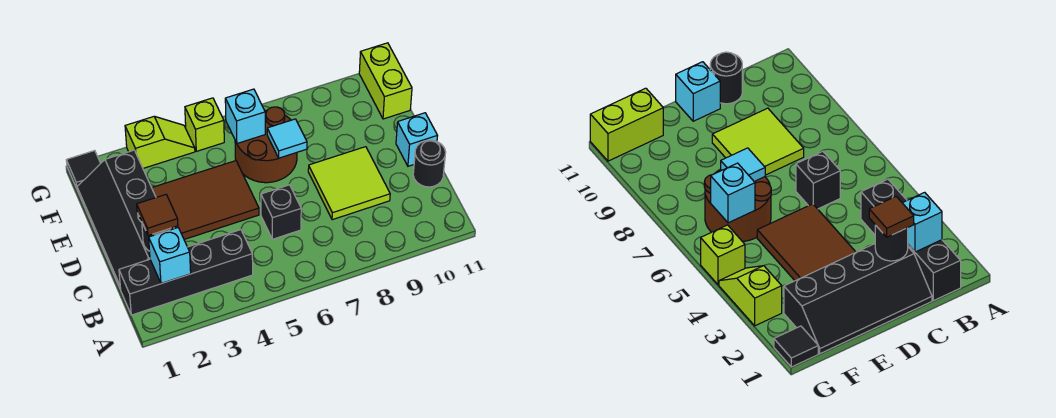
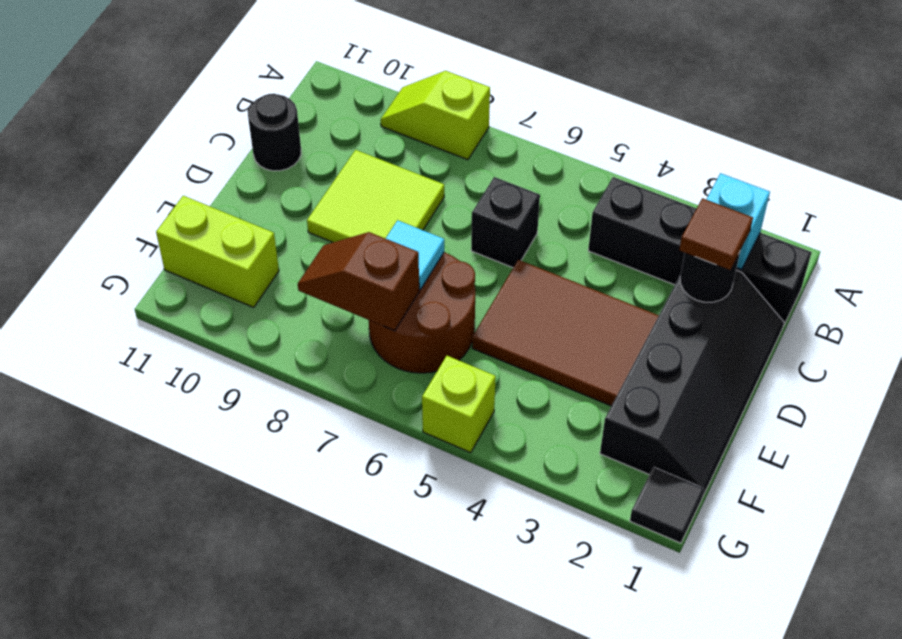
cyan brick D11 level 1 -> none
cyan brick F6 level 2 -> none
none -> brown slope F7:F8 level 2 top 7
lime brick F11:G11 level 1 -> lime brick F10:F11 level 1
lime slope G3:G4 level 1 top 3 -> lime slope A8:A9 level 1 top 8

